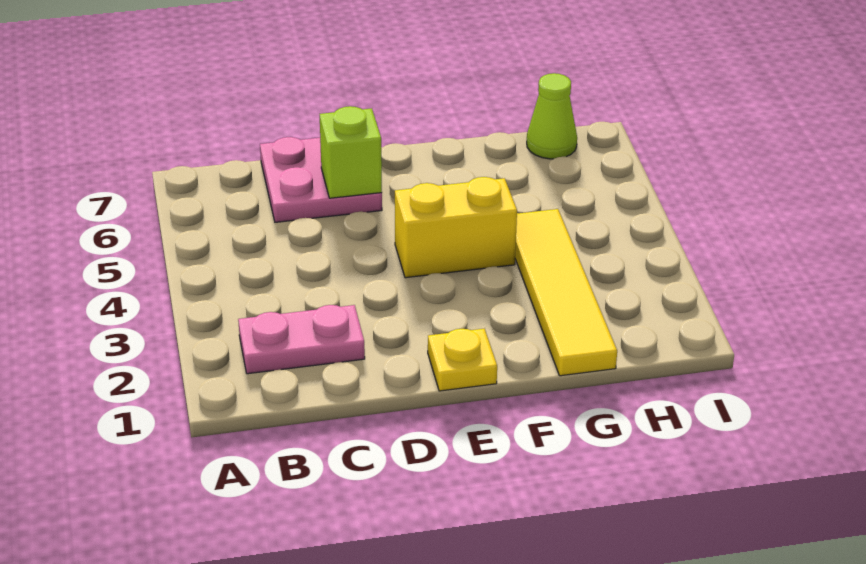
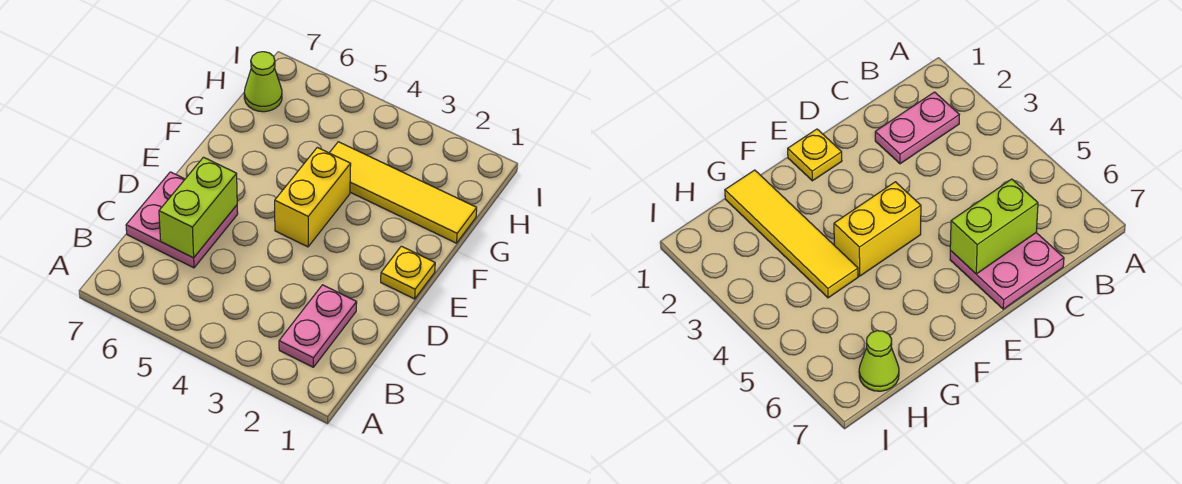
lime brick D6 level 2 -> lime brick C6:D6 level 2

